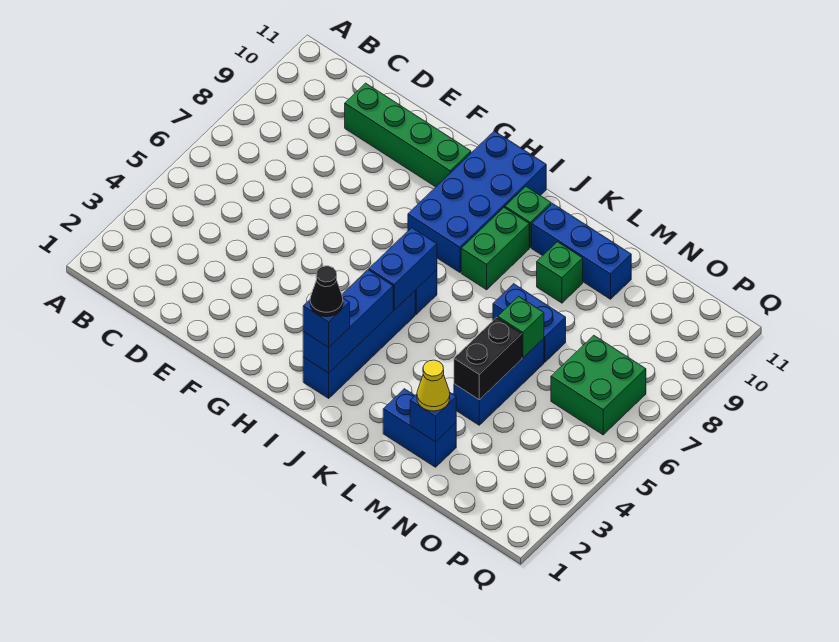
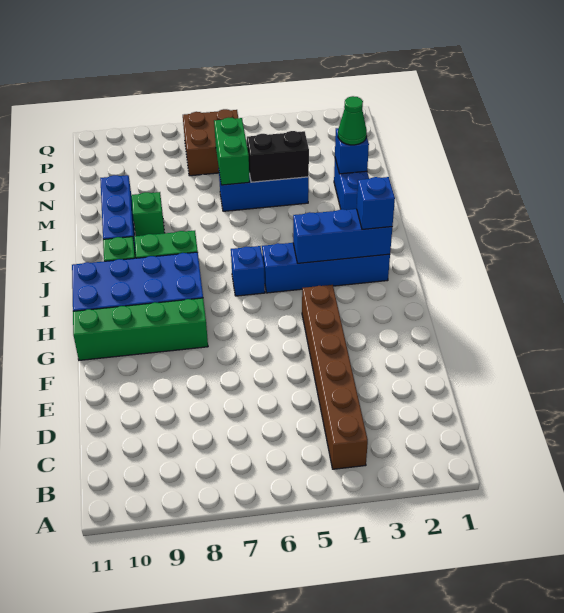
none -> brown brick B4:G4 level 1
green brick D10:G10 level 1 -> green brick G8:G11 level 1
black cone I2 level 4 -> none
blue brick I5:I6 level 2 -> none
blue brick L7:M7 level 1 -> none
yellow cone M2 level 3 -> green cone M2 level 3
green brick M6 level 2 -> green brick M6:N6 level 2
green brick O6:P7 level 1 -> brown brick O6:P7 level 1

